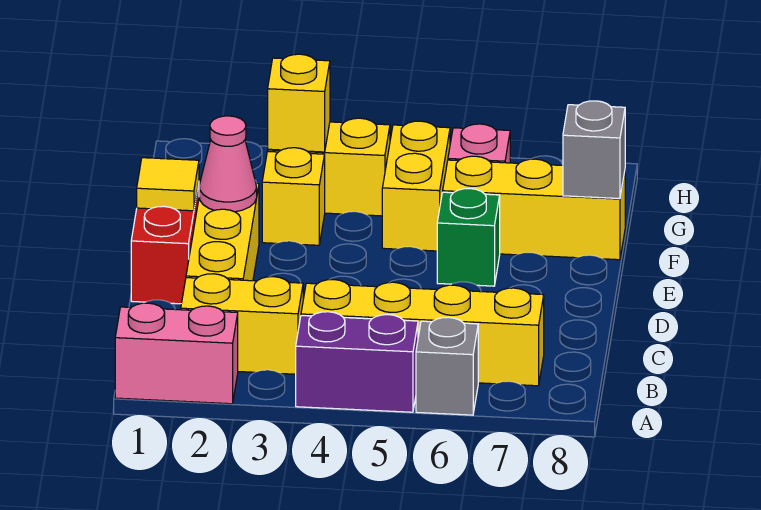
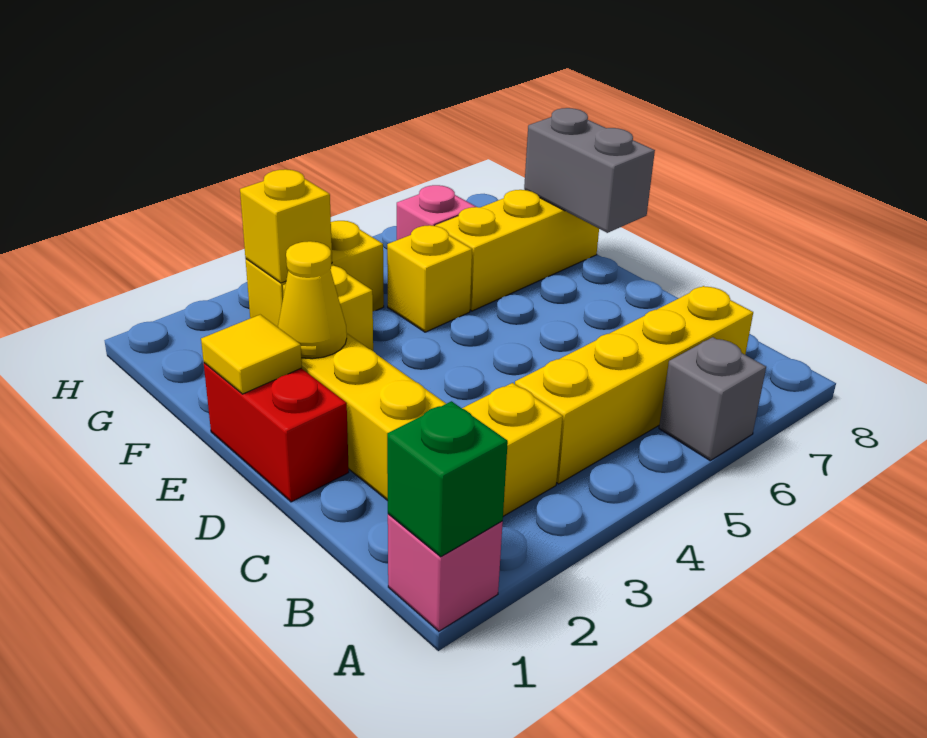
pink brick A1:A2 level 1 -> pink brick A1 level 1
purple brick A4:A5 level 1 -> none
pink cone E2 level 2 -> yellow cone E2 level 2
green brick E6 level 1 -> green brick A1 level 2
yellow brick F5:G5 level 1 -> yellow brick F5 level 1
grey brick F8 level 2 -> grey brick E8:F8 level 2

